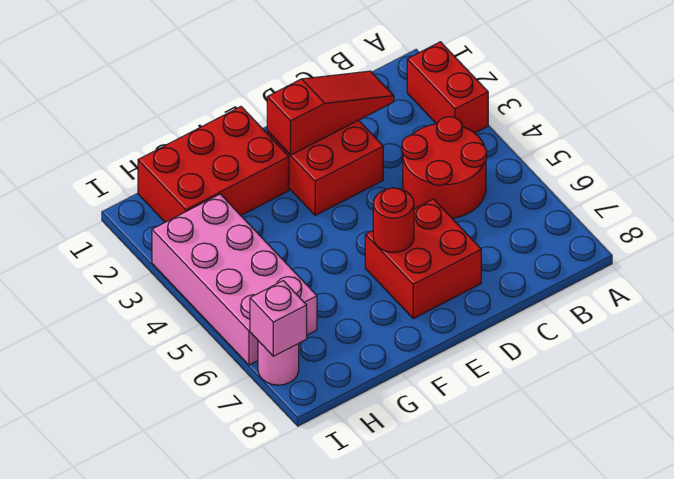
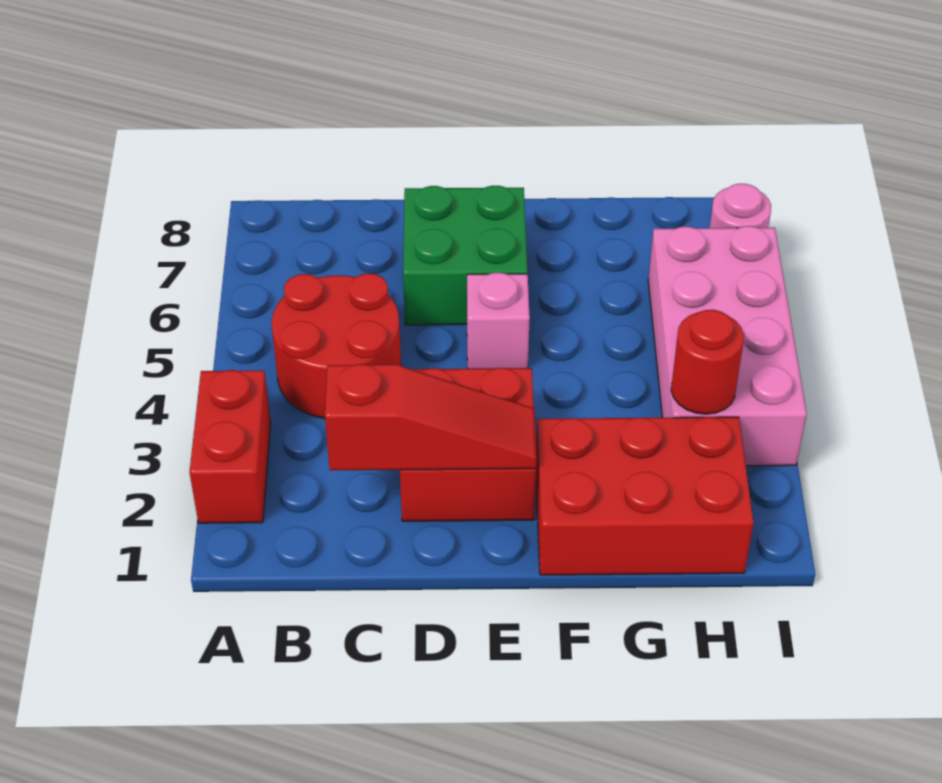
red slope C2:E2 level 2 top E -> red slope C2:E2 level 2 top C
red brick D6:E7 level 1 -> green brick D6:E7 level 1
red round brick E6 level 2 -> red round brick H3 level 2
pink brick I7 level 2 -> pink brick E5 level 1

